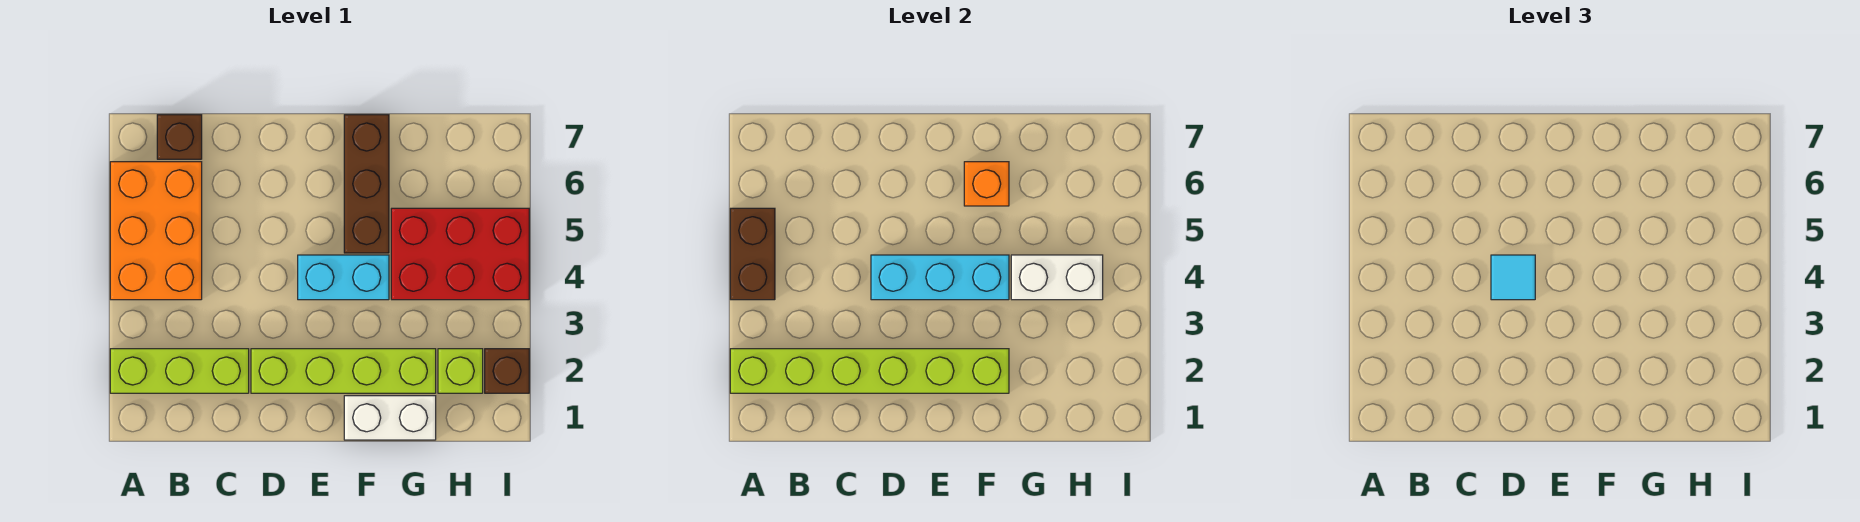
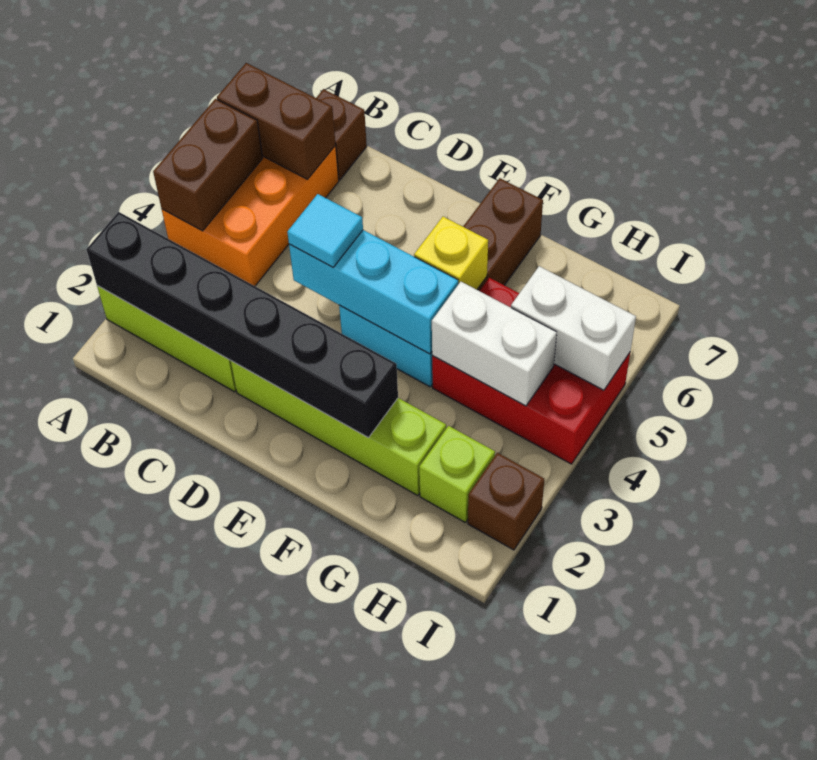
lime brick A2:F2 level 2 -> black brick A2:F2 level 2
none -> brown brick A6:B6 level 2
white brick F1:G1 level 1 -> white brick H5:I5 level 2
none -> yellow brick F5 level 2
orange brick F6 level 2 -> none

